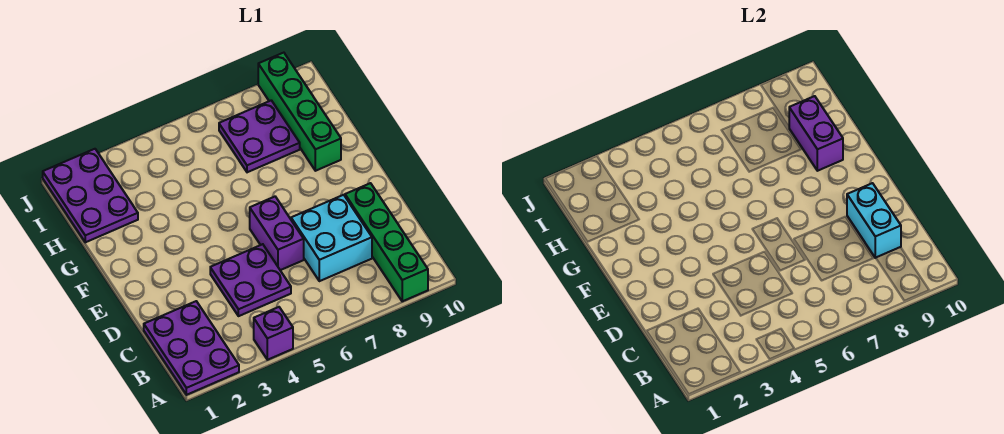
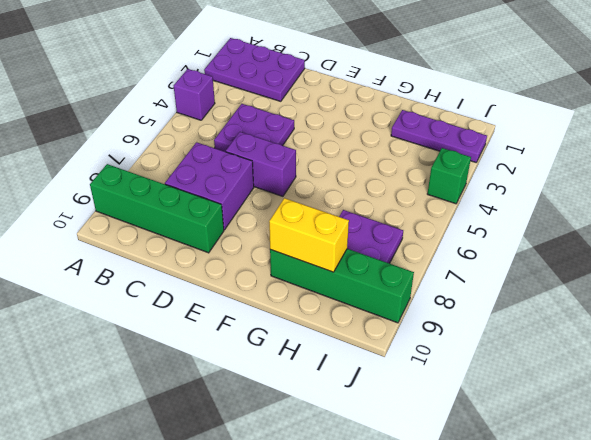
cyan brick C7:D8 level 1 -> purple brick C7:D8 level 1
cyan brick C9:D9 level 2 -> none
purple brick G9:H9 level 2 -> yellow brick G9:H9 level 2
purple plate H1:J2 level 1 -> purple plate H2:J2 level 1
none -> green brick J4 level 1

